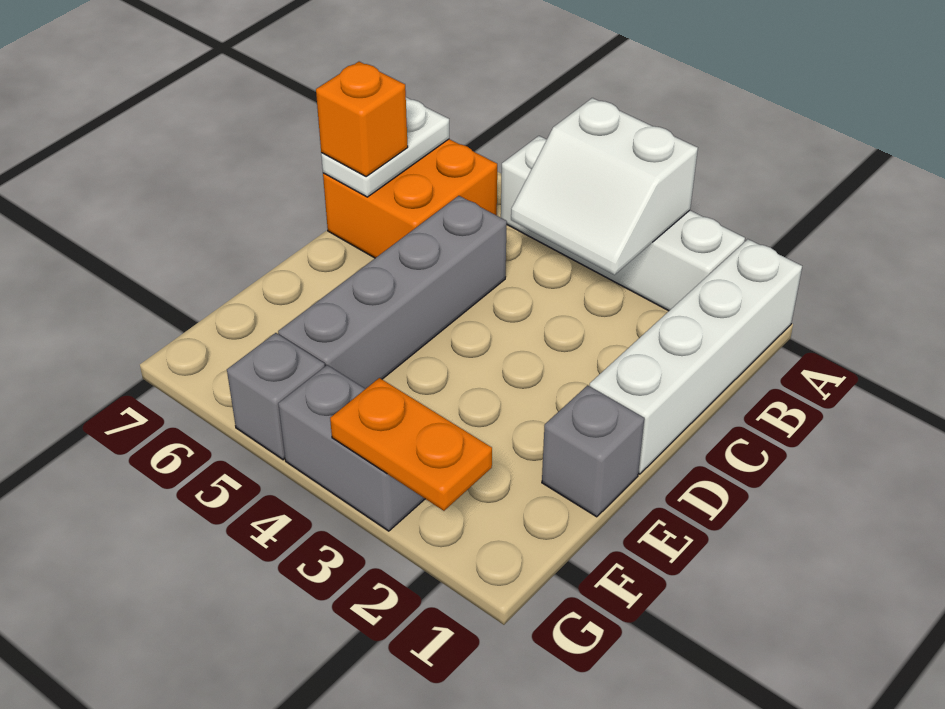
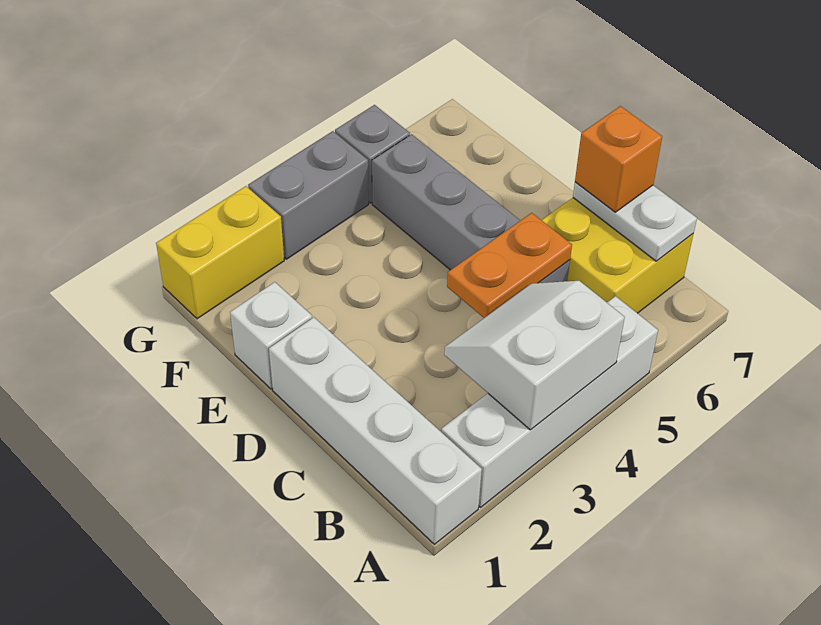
orange brick B6:C7 level 1 -> yellow brick B6:C7 level 1
grey brick E1 level 1 -> white brick E1 level 1
none -> yellow brick G1:G2 level 1
orange plate G2:G3 level 2 -> orange plate C4:C5 level 2

